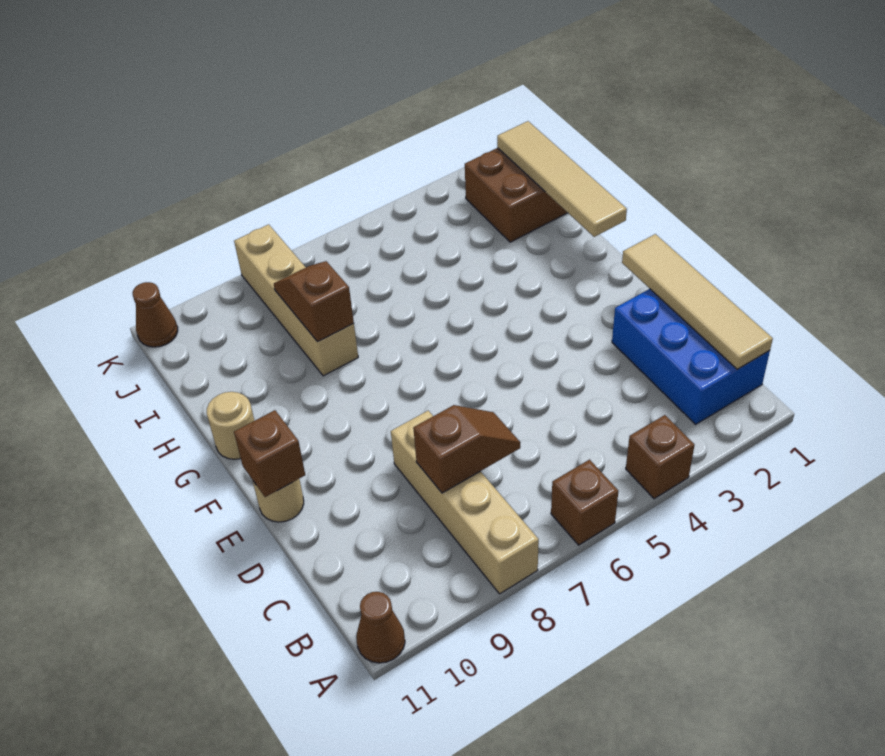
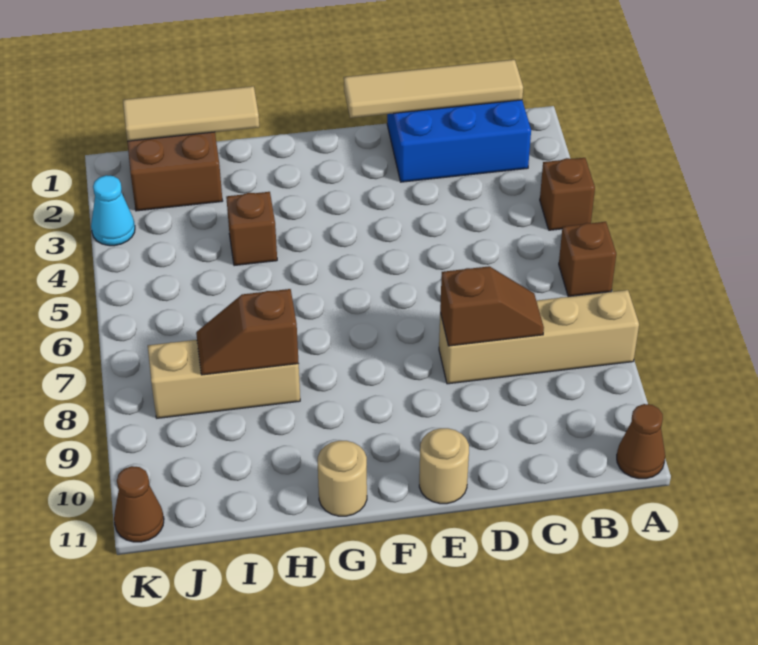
brown slope C7:C8 level 2 top 8 -> brown slope C8:D8 level 2 top D
brown brick E11 level 2 -> brown brick H4 level 1
tan tile G1:J1 level 2 -> tan tile H1:J1 level 2
tan brick H8:K8 level 1 -> tan brick H8:J8 level 1
none -> cyan cone K3 level 1

